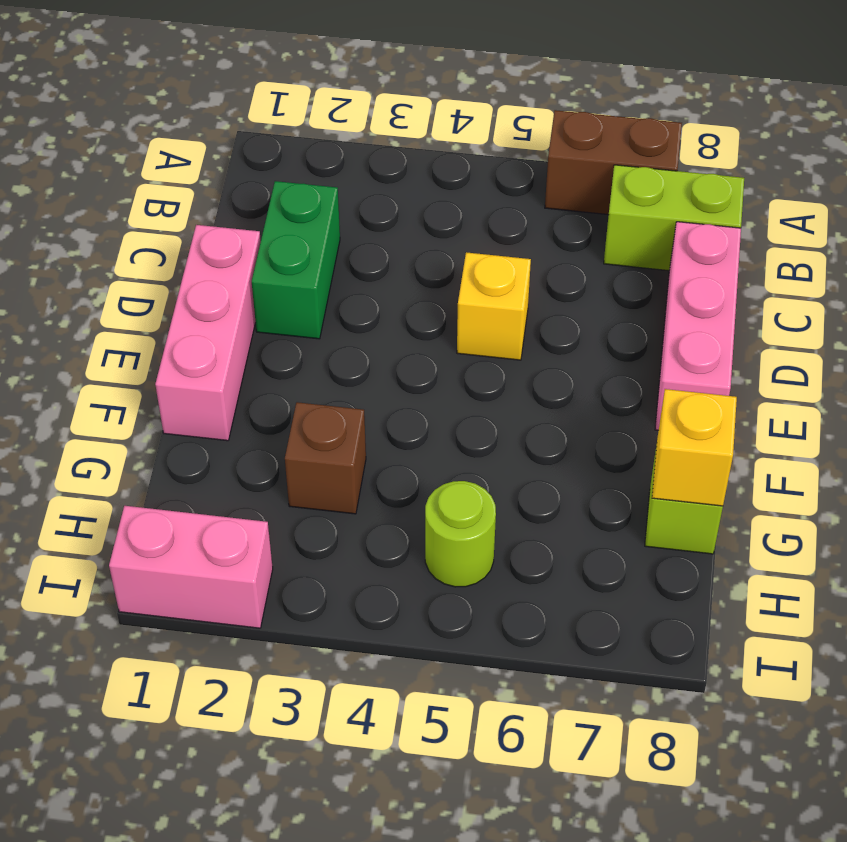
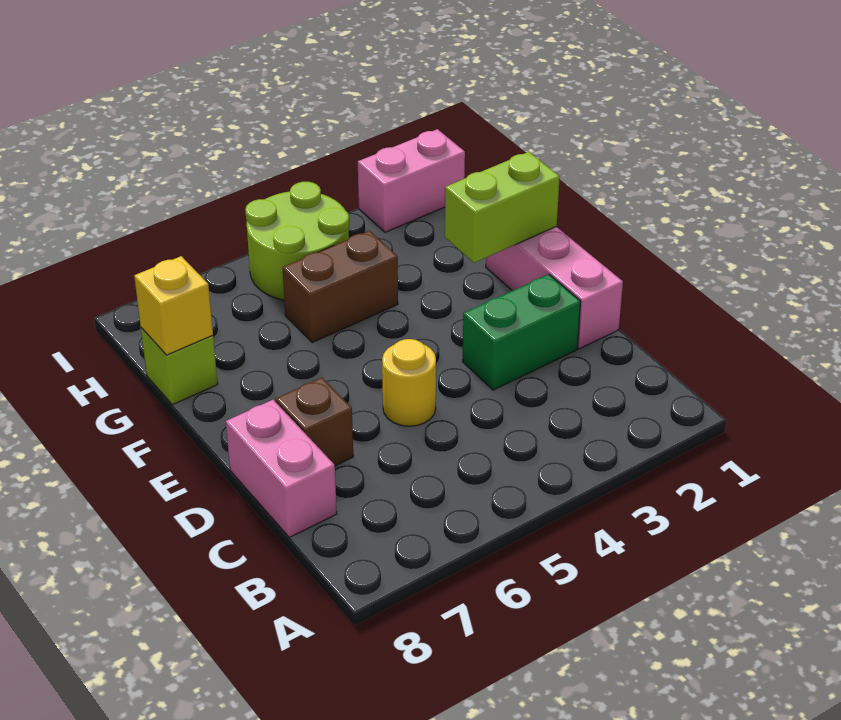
brown brick A6:A7 level 1 -> brown brick G4:G5 level 1
lime brick B7:B8 level 1 -> lime brick F1:F2 level 2
green brick C2:D2 level 1 -> green brick D2:D3 level 1
pink brick C8:E8 level 1 -> pink brick C8:D8 level 1
yellow brick D5 level 1 -> yellow round brick D5 level 1
brown brick G3 level 1 -> brown brick D7 level 1
lime round brick H5 level 1 -> lime round brick H4:I5 level 1

